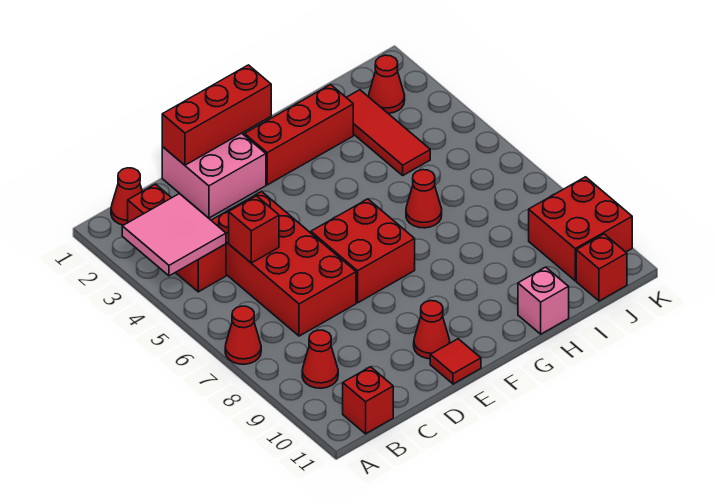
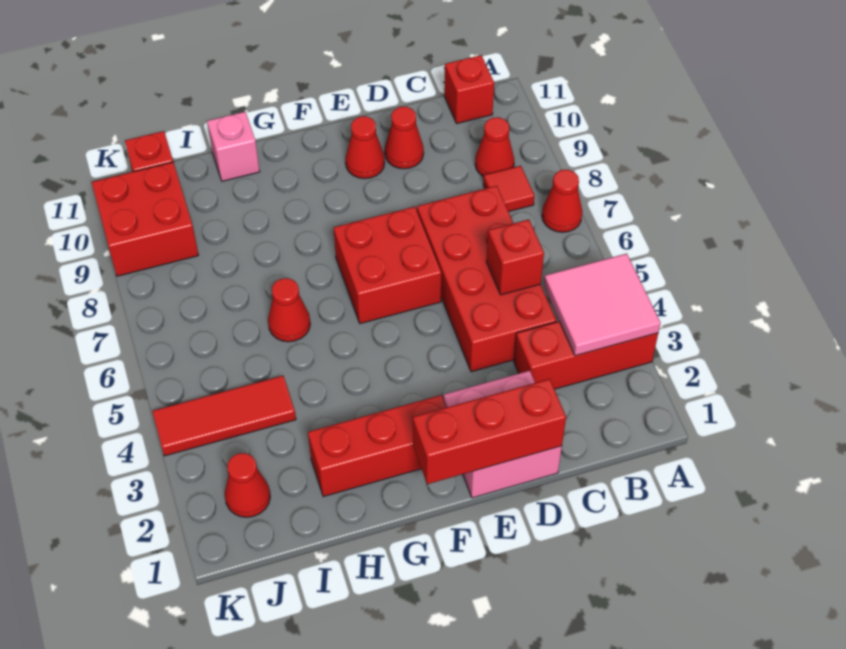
red cone B1 level 1 -> red cone D10 level 1
red brick B2:B4 level 1 -> red brick A3:C3 level 1
red tile E11 level 1 -> red tile B8 level 1
red tile I2:I4 level 1 -> red tile I4:K4 level 1

